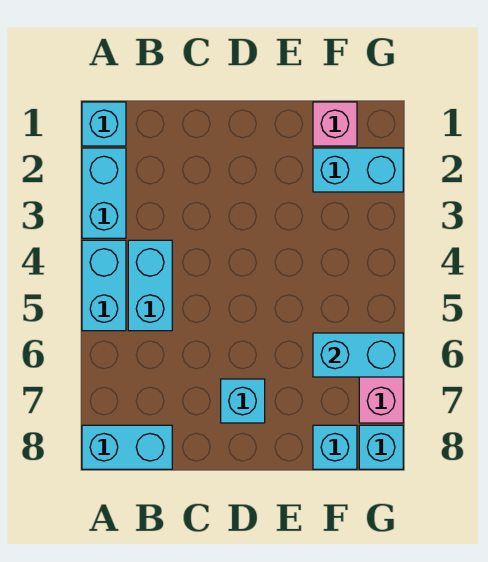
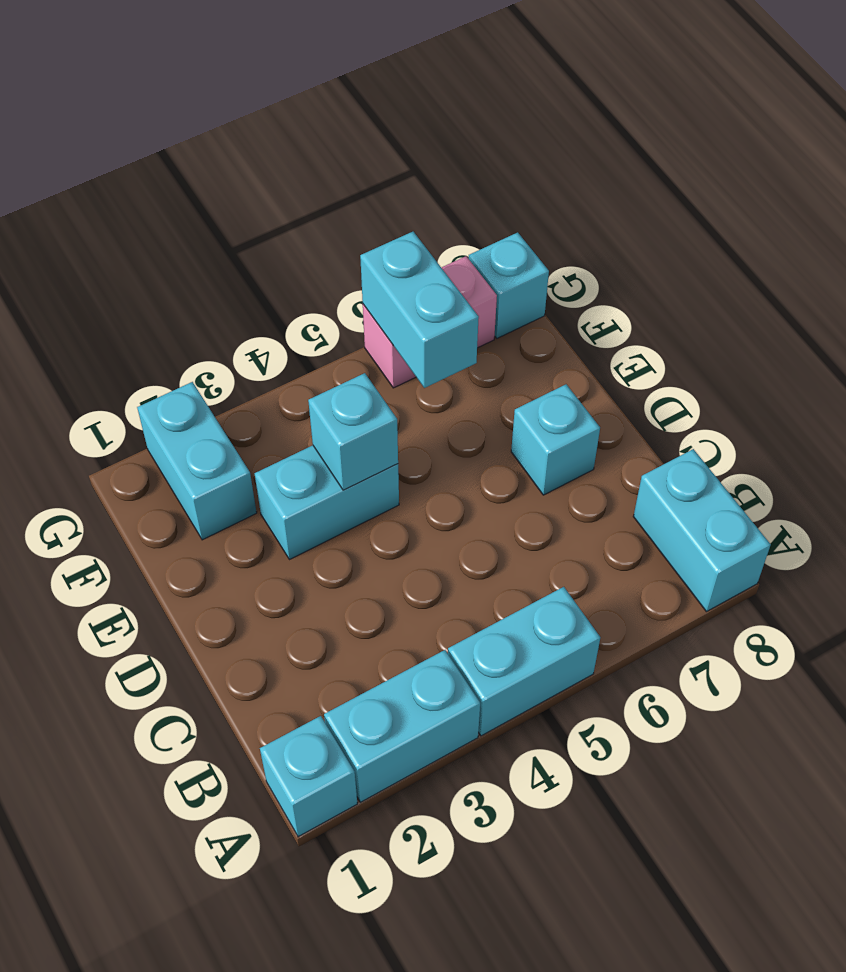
cyan brick B4:B5 level 1 -> cyan brick E3:E4 level 1
pink brick F1 level 1 -> none
cyan brick F8 level 1 -> cyan brick E4 level 2

